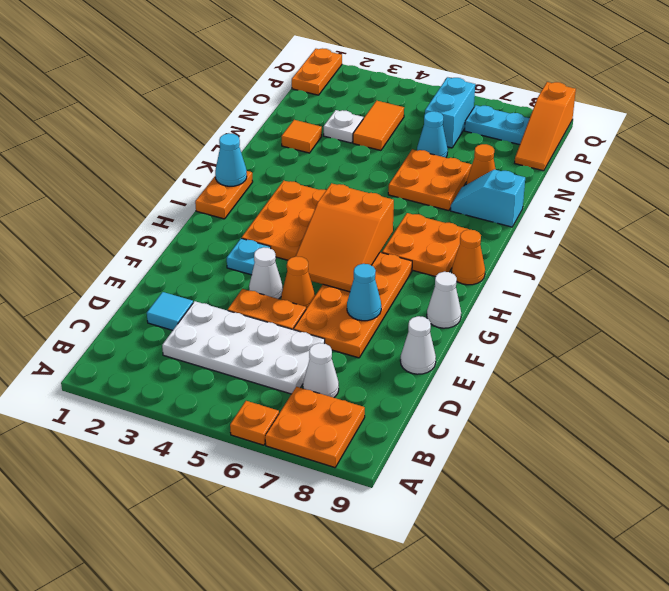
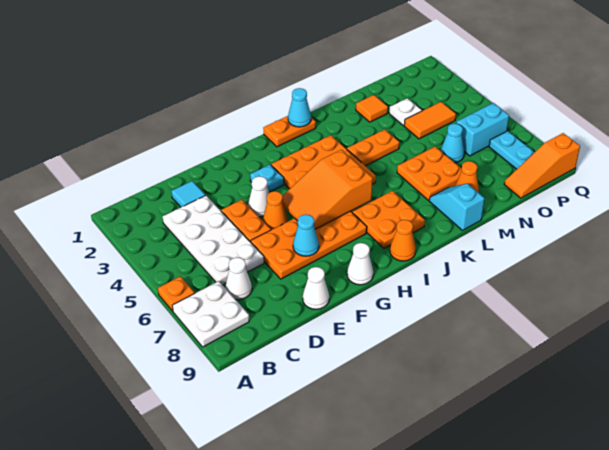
orange plate A7:B8 level 1 -> white plate A7:B8 level 1
orange plate P1:Q1 level 1 -> orange plate K4:L4 level 1

